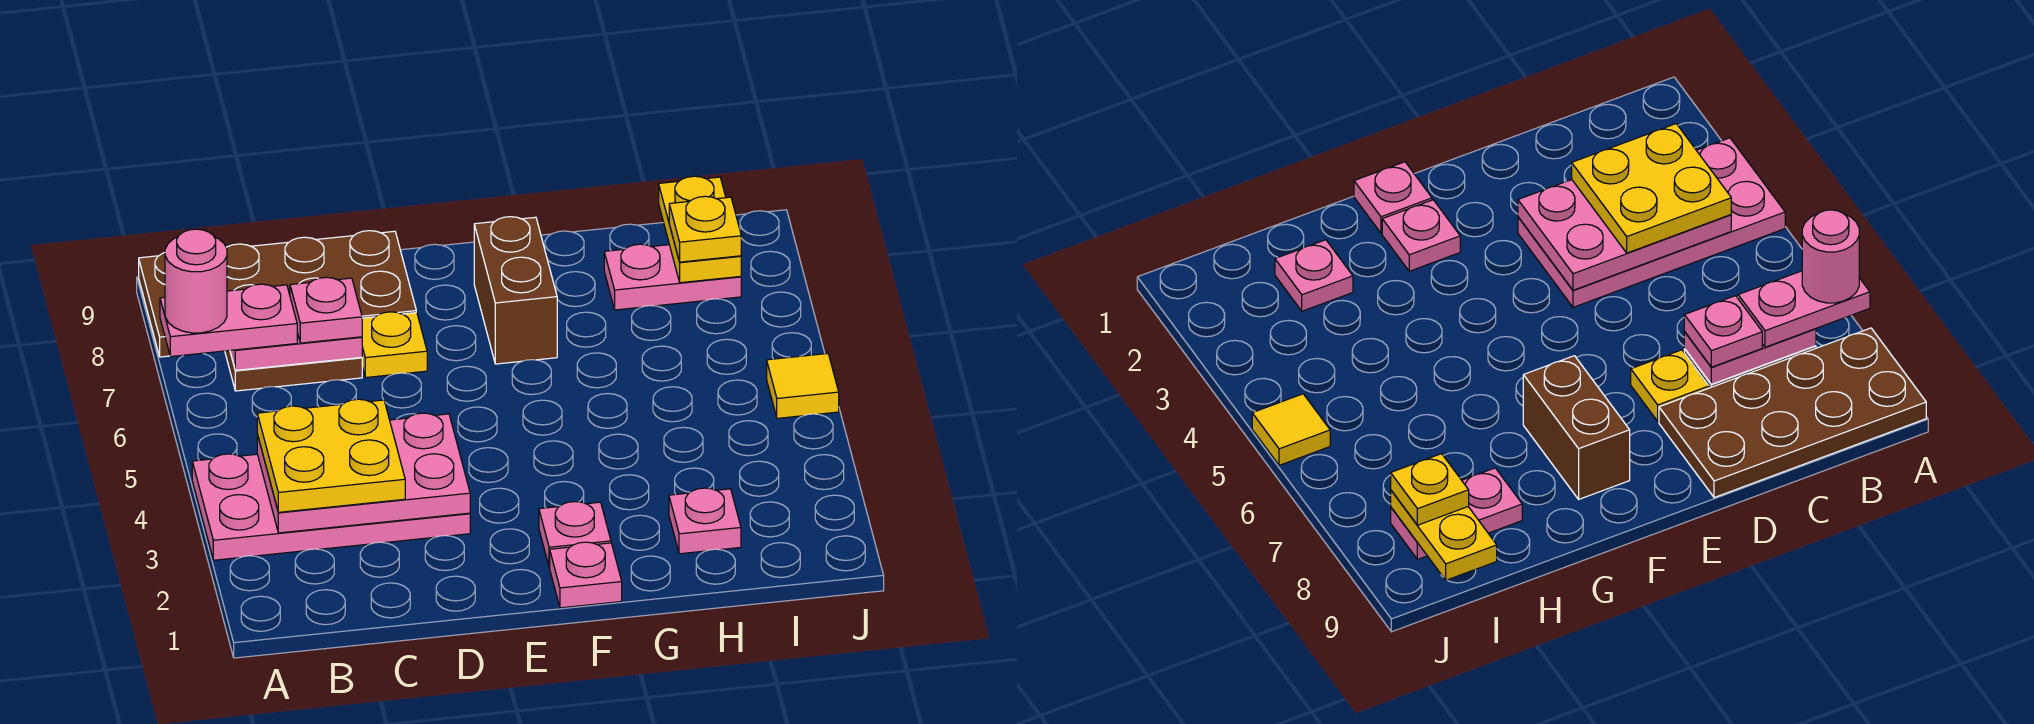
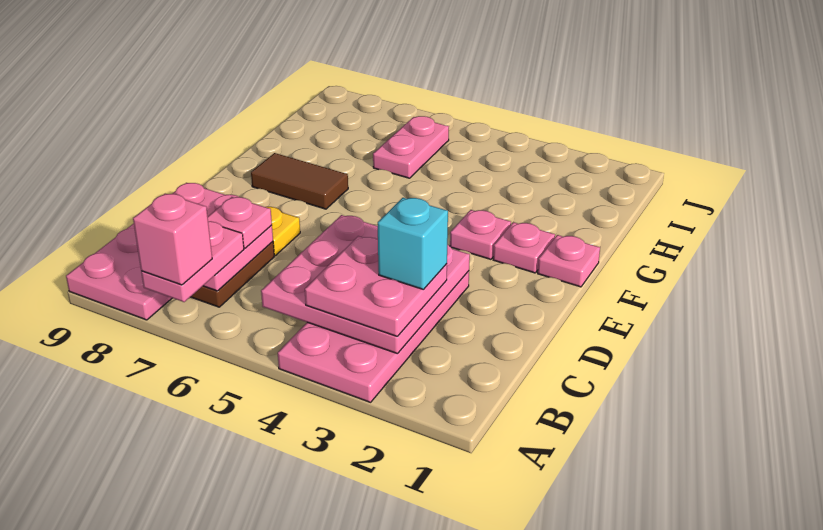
pink round brick A7 level 4 -> pink brick A7 level 4
brown plate A8:D9 level 1 -> pink plate A8:D9 level 1
pink plate B3:D4 level 2 -> pink plate B3:D5 level 2
yellow plate B3:C4 level 3 -> pink plate B3:C4 level 3
none -> cyan brick C3 level 4
brown brick F7:F8 level 1 -> brown tile F7:F8 level 1
pink plate H2 level 1 -> pink plate F3 level 1
pink plate H8:I8 level 1 -> pink plate H6:I6 level 1
yellow plate I8:I9 level 2 -> none
yellow plate I8 level 3 -> none
yellow tile J5 level 1 -> none

